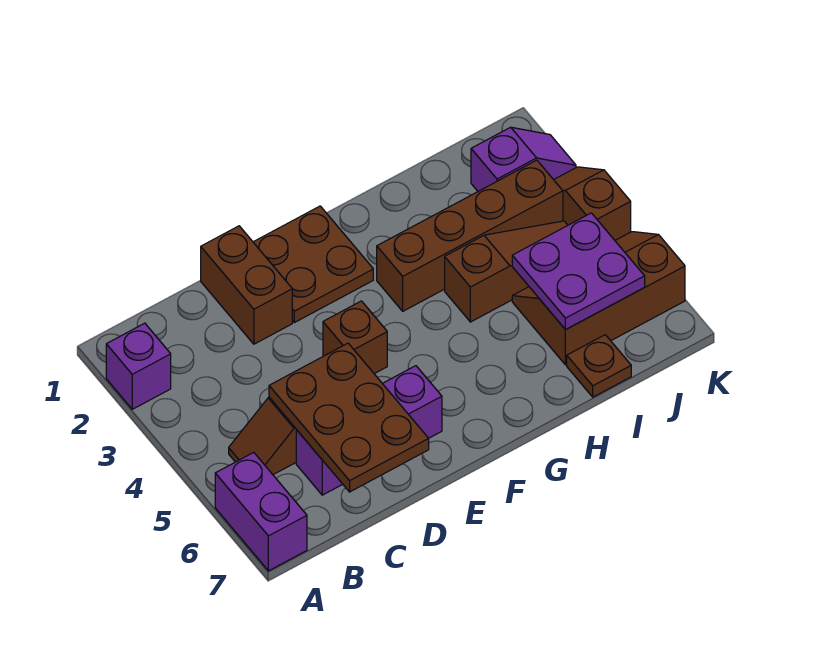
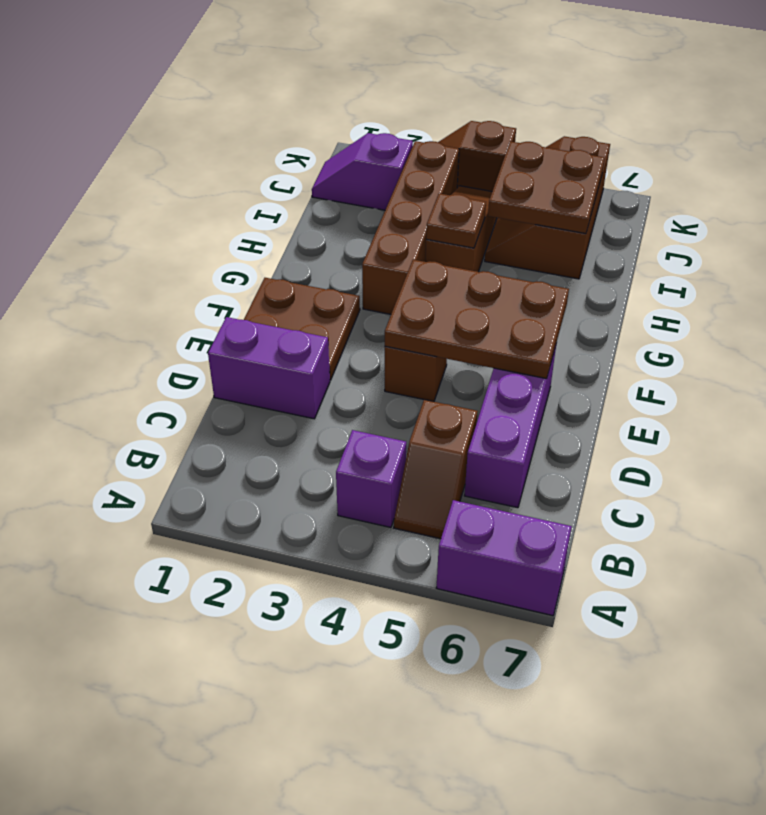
purple brick A2 level 1 -> purple brick B4 level 1
brown plate C5:D7 level 2 -> brown plate E4:F6 level 2
brown brick D1:D2 level 1 -> purple brick D1:D2 level 1
purple plate I5:J6 level 2 -> brown plate I5:J6 level 2
brown plate I7 level 1 -> brown plate H4 level 2
purple slope J2:K2 level 1 top J -> purple slope J1:J2 level 1 top 2

